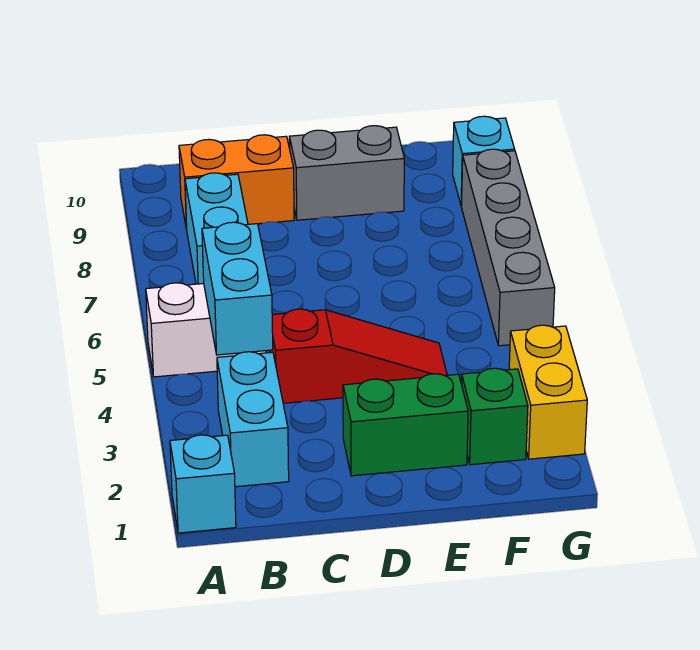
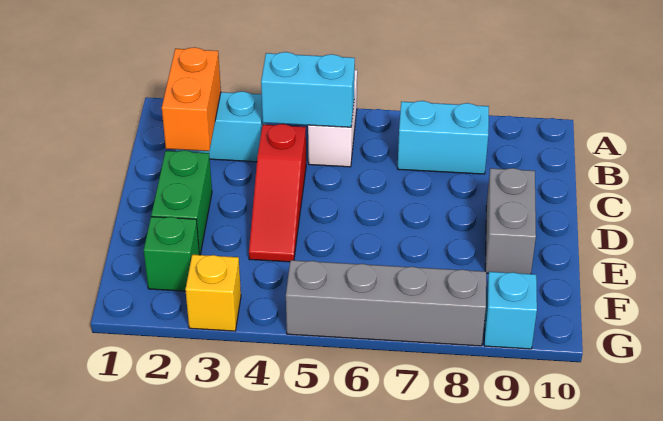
cyan brick A1 level 1 -> none
orange brick B9:C9 level 1 -> orange brick B2:C2 level 2
yellow brick G2:G3 level 1 -> yellow brick G3 level 1

